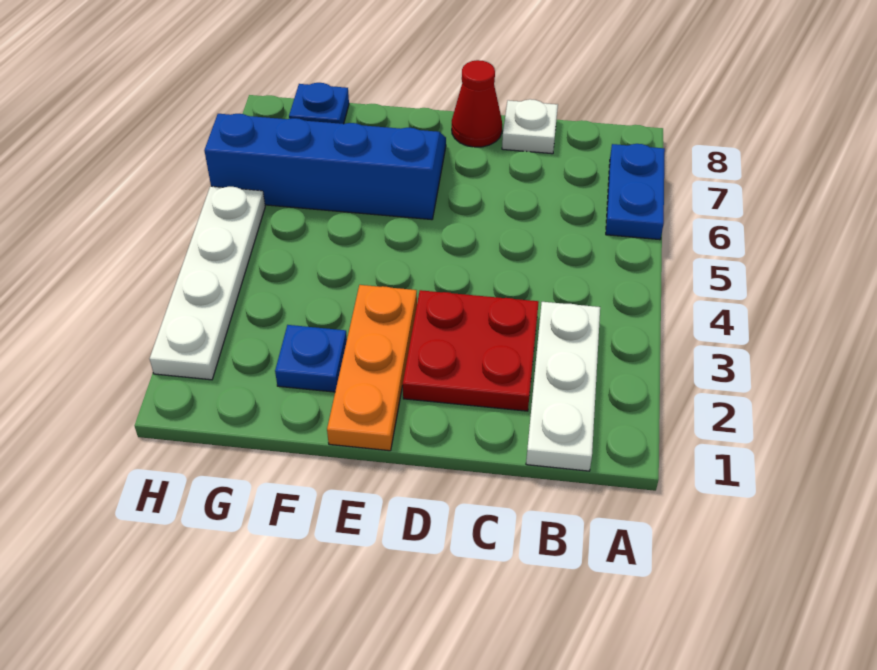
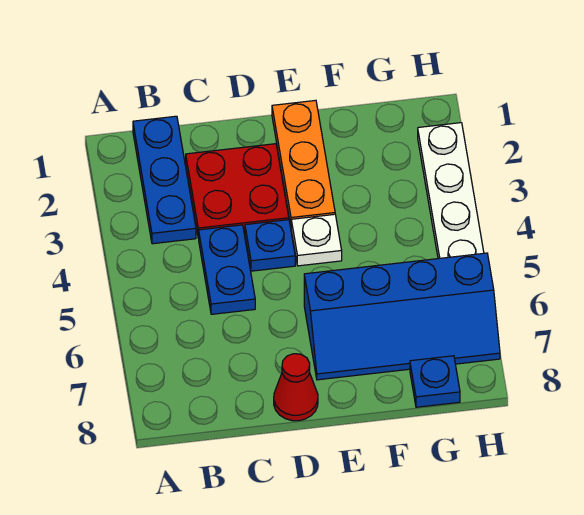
blue plate A6:A7 level 1 -> blue plate C4:C5 level 1
white plate B1:B3 level 1 -> blue plate B1:B3 level 1
white plate C8 level 1 -> white plate E4 level 1
blue plate F2 level 1 -> blue plate D4 level 1

